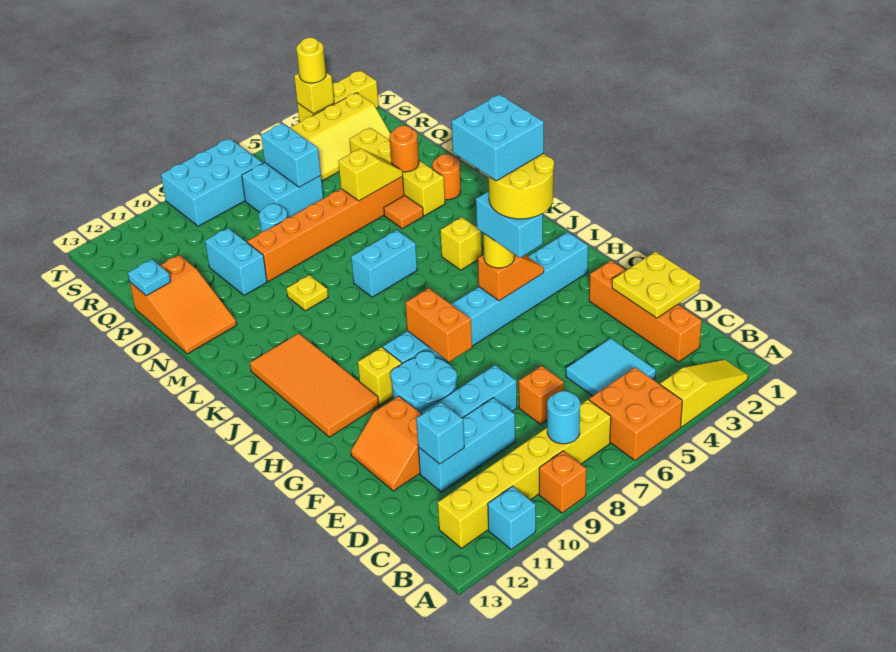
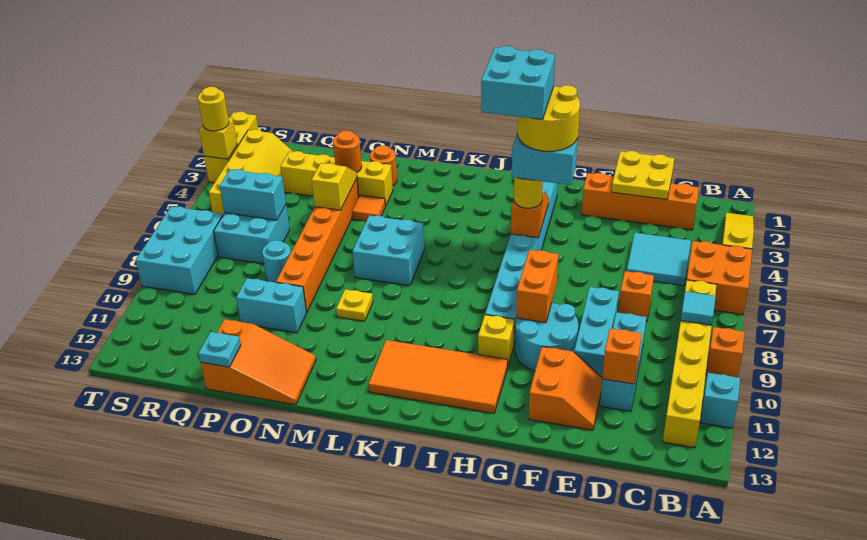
cyan round brick B8 level 2 -> cyan tile B8 level 2
cyan brick D11 level 2 -> orange brick D11 level 2
orange slope E11:F12 level 1 top 11 -> orange slope E11:F12 level 1 top F
orange brick G8:H8 level 2 -> orange brick G8:G9 level 2
yellow brick K4 level 1 -> none
cyan brick L6:L7 level 1 -> cyan brick L6:M7 level 1

